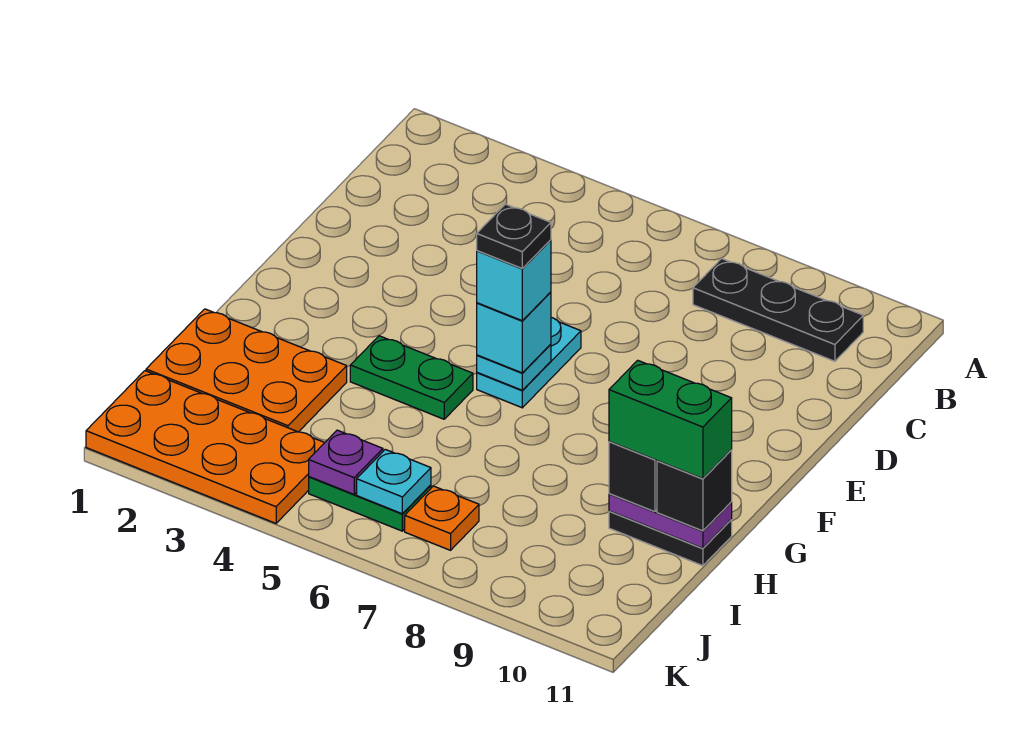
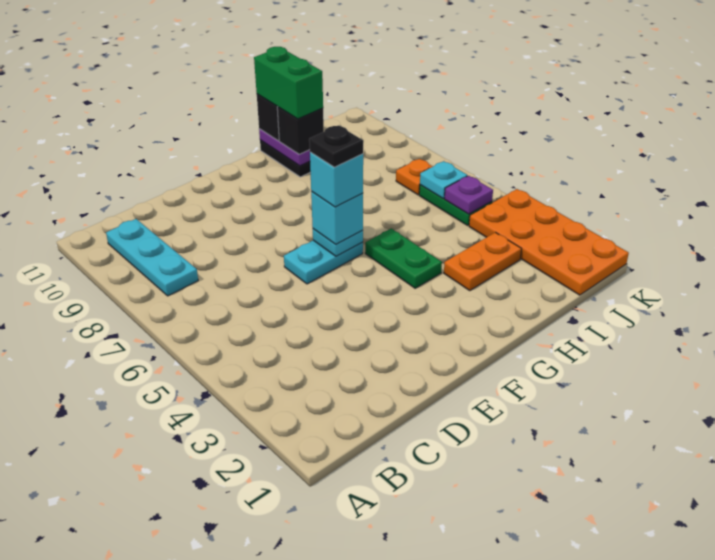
black plate B8:B10 level 1 -> cyan plate B8:B10 level 1
orange plate H1:I3 level 1 -> orange plate H3:I3 level 1

